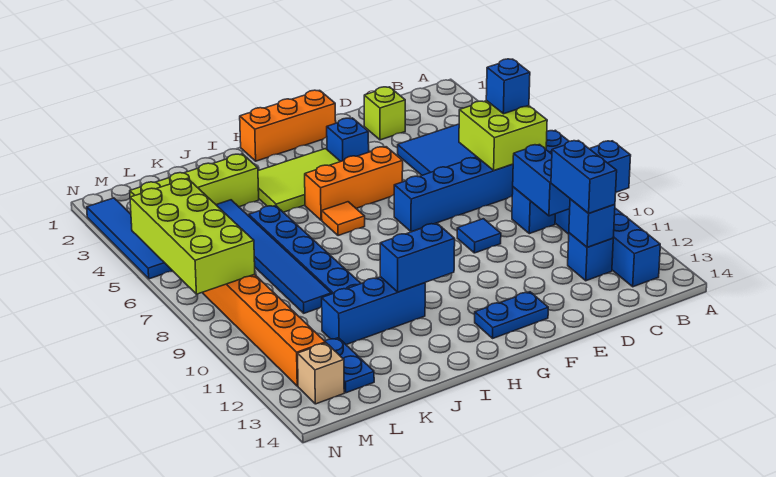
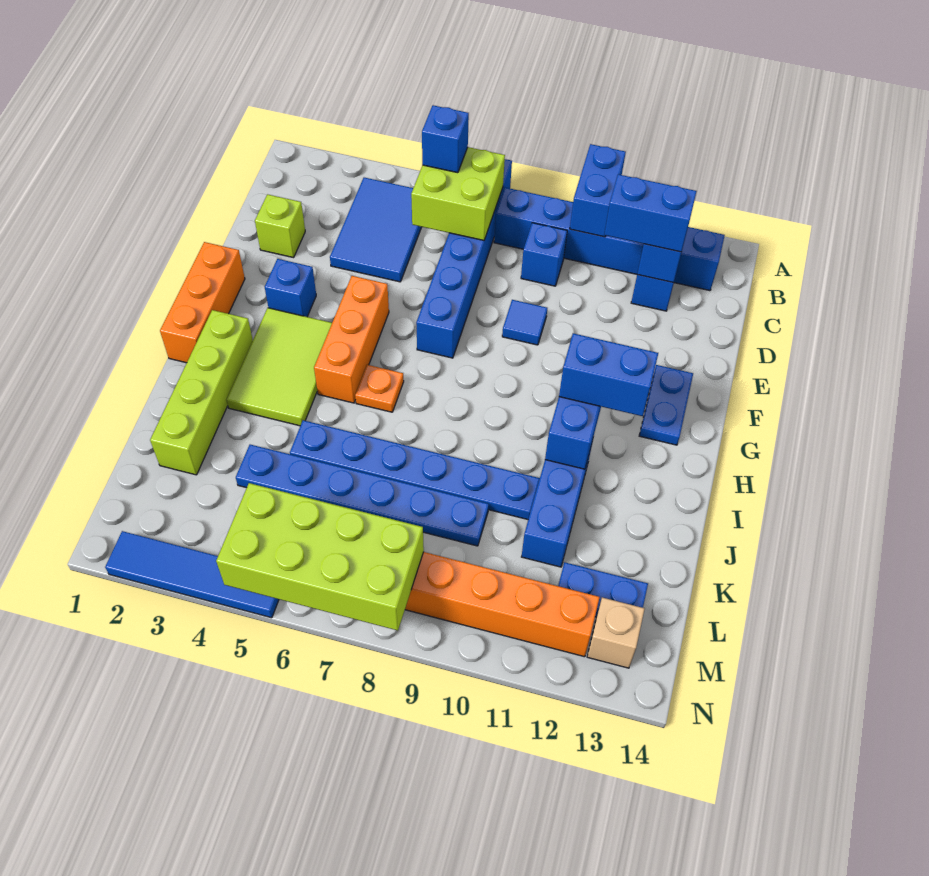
blue brick C9:C10 level 2 -> blue brick H11:H12 level 3
orange tile H6 level 1 -> orange plate H6 level 1
lime brick J3:M3 level 1 -> lime brick H2:K2 level 1
blue tile K4:K9 level 1 -> blue plate K4:K9 level 1

